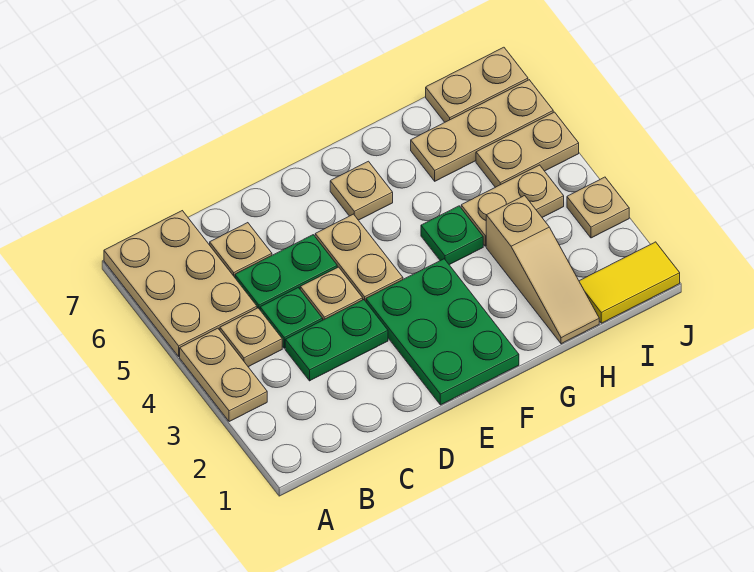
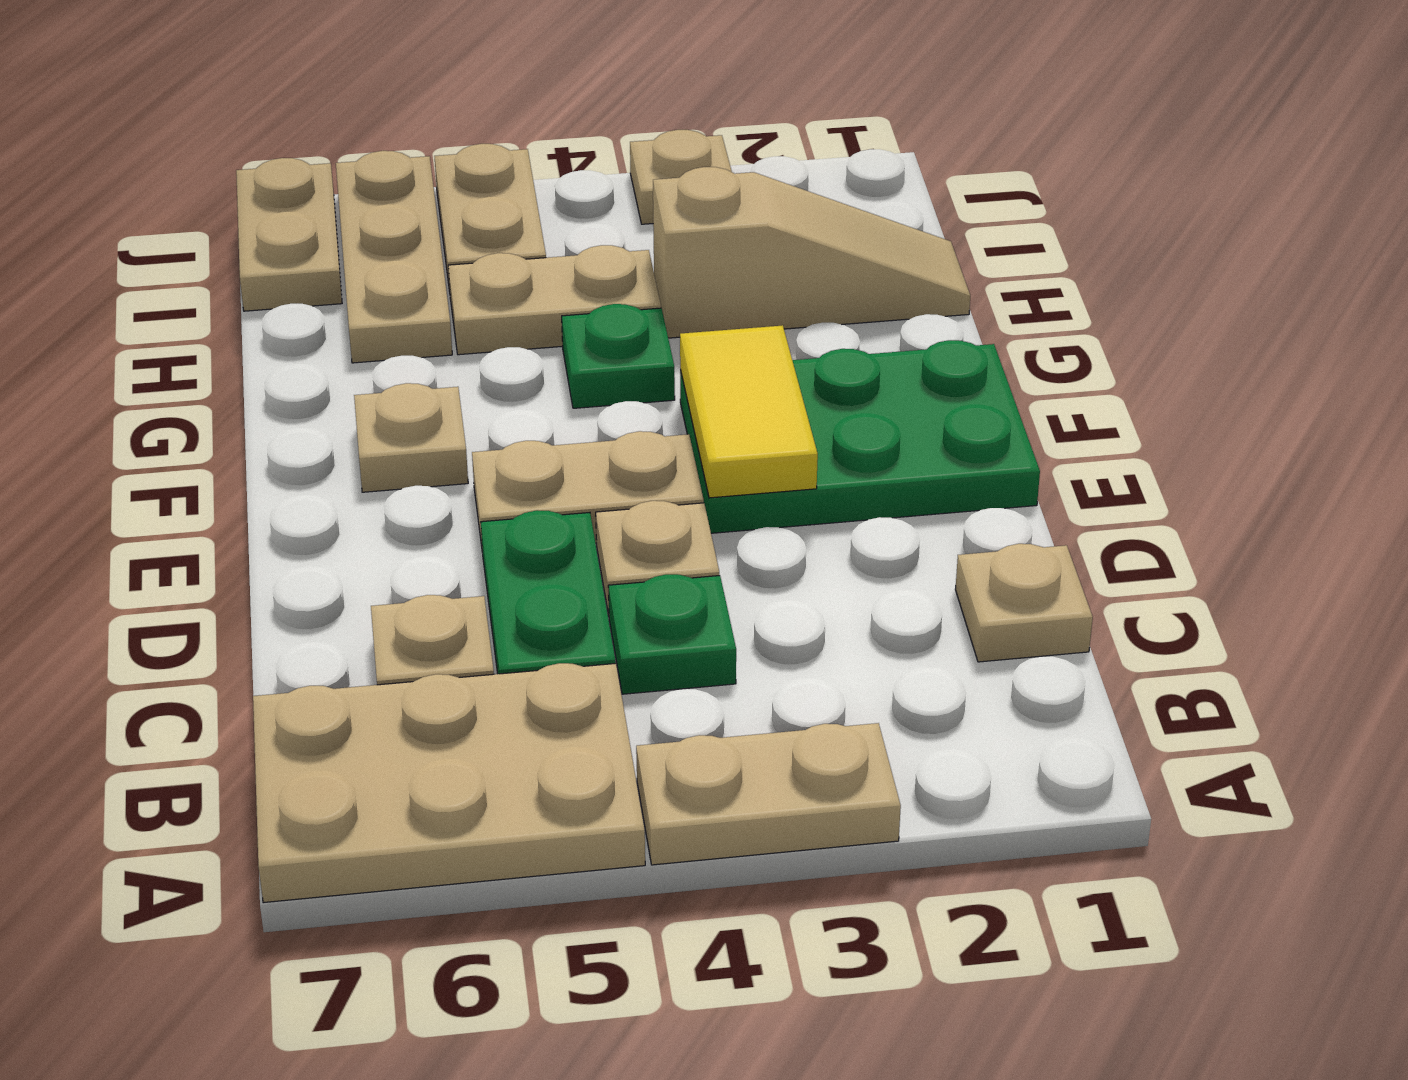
tan plate B4 level 1 -> tan plate C1 level 1
green plate C3:D3 level 1 -> none
tan plate H4:I4 level 1 -> tan plate H4:H5 level 1
yellow tile I1:J1 level 1 -> yellow tile E3:F3 level 2

